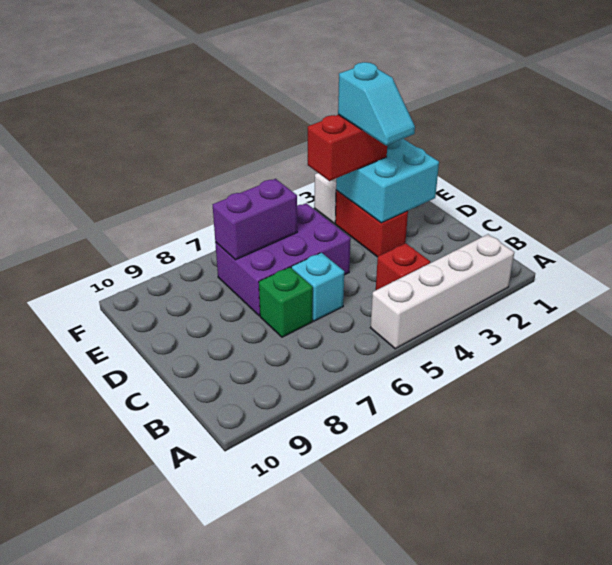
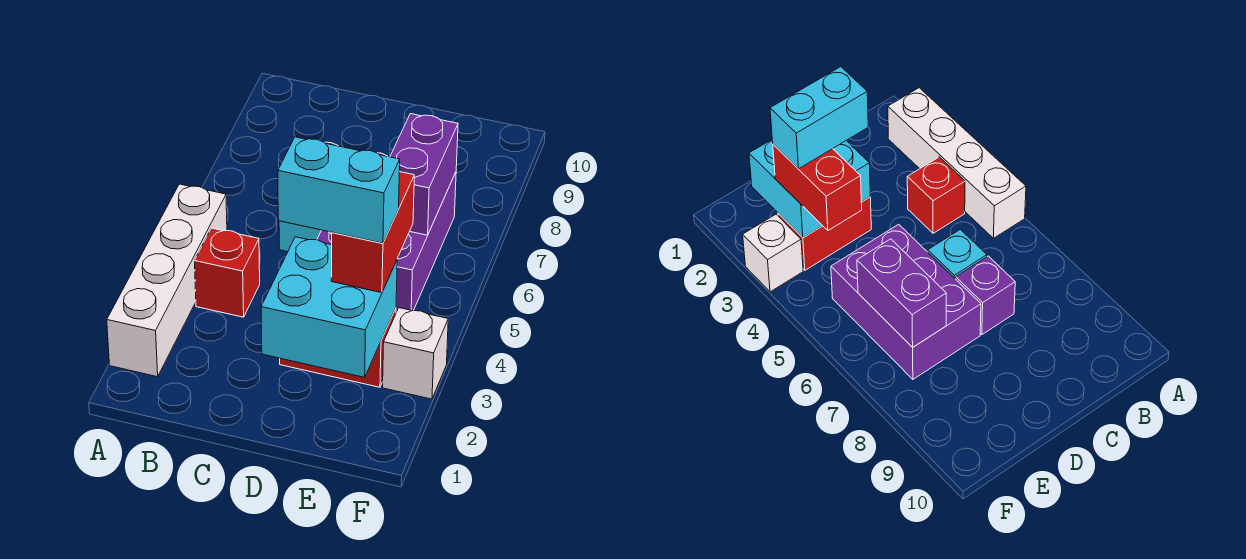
green brick C7 level 1 -> purple brick C7 level 1
cyan slope D3:E3 level 4 top E -> cyan brick D3:E3 level 4

